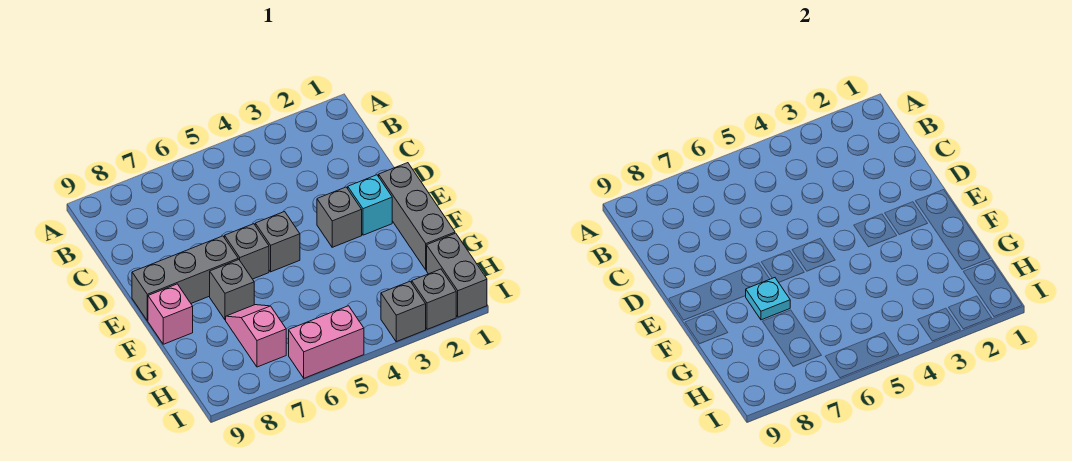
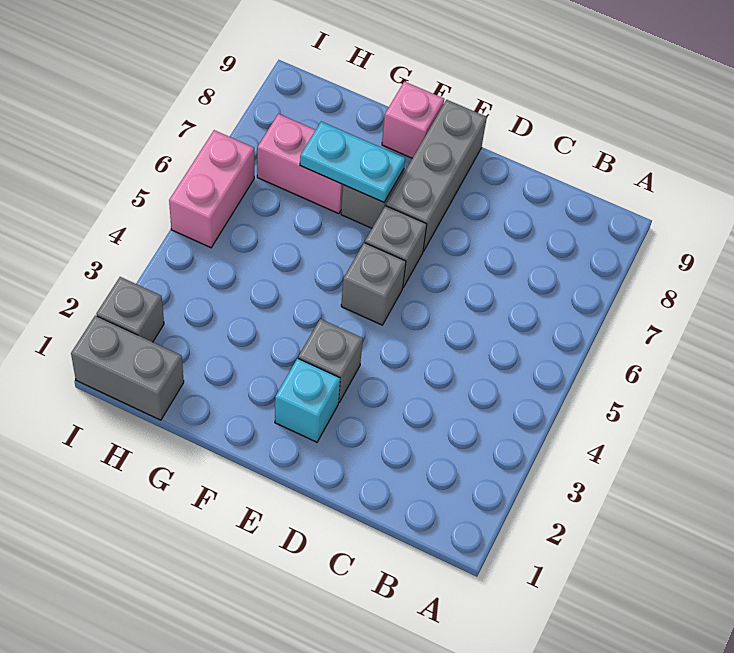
grey brick E1:G1 level 1 -> none
cyan plate F7 level 2 -> cyan plate F7:G7 level 2
pink slope G7:H7 level 1 top H -> pink brick G7:H7 level 1
grey brick I3 level 1 -> none

